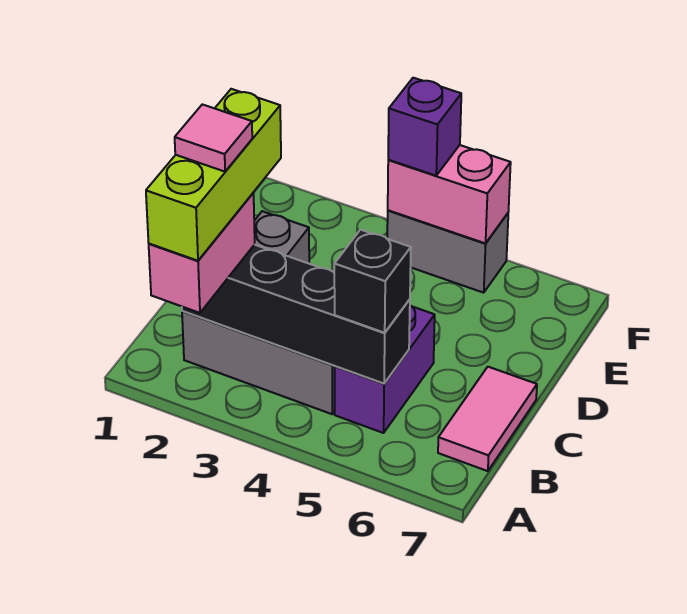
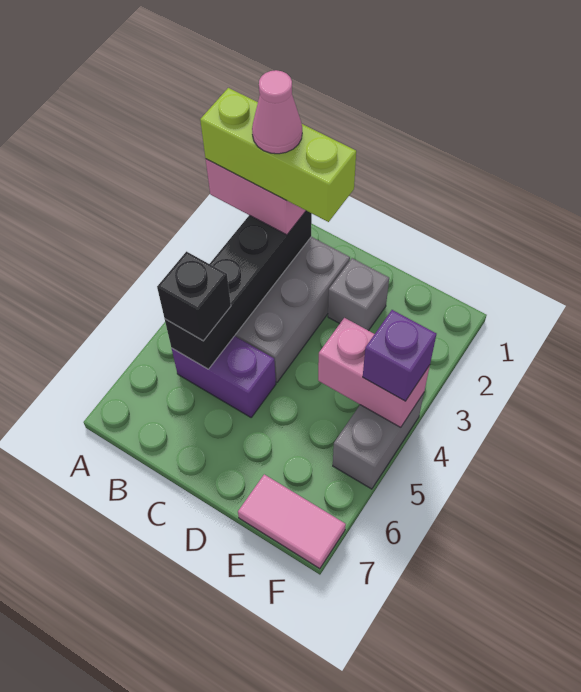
pink tile B2 level 5 -> pink cone B2 level 5
pink tile B7:C7 level 1 -> pink tile E7:F7 level 1
pink brick F4:F5 level 2 -> pink brick E4:F4 level 2

